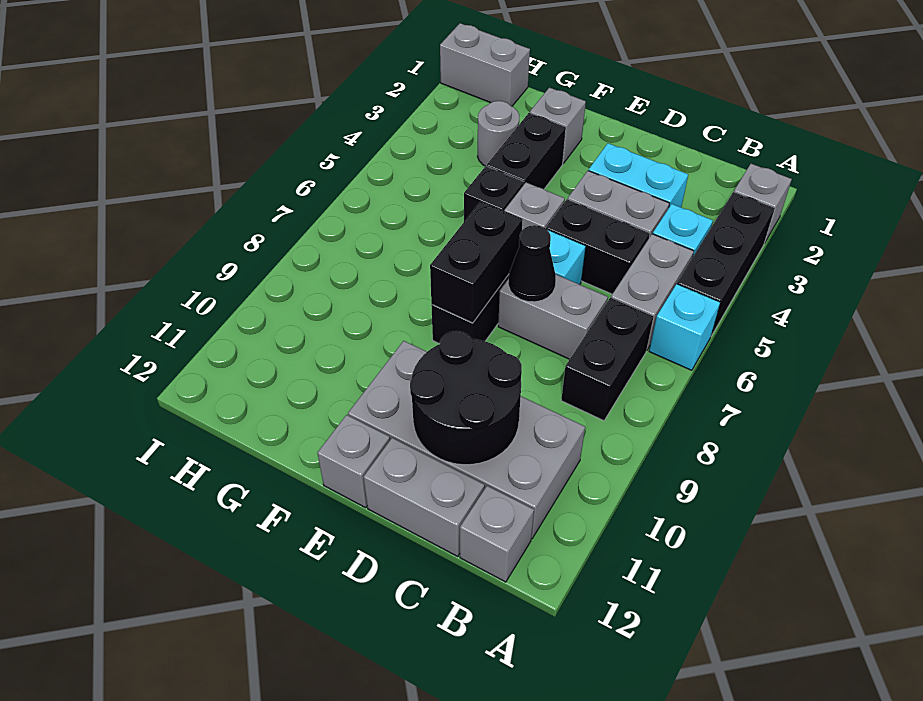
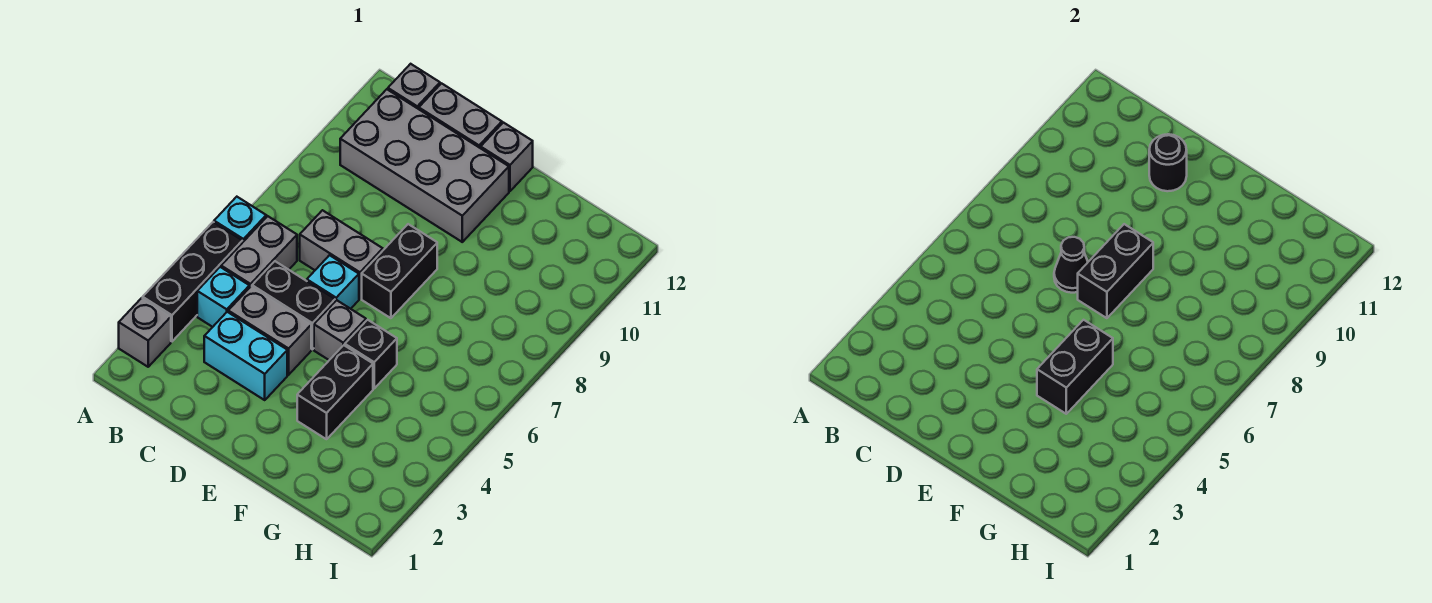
black brick B7:B8 level 1 -> black brick F4:F5 level 2
black round brick C10:D11 level 2 -> black round brick D11 level 2
grey brick F2 level 1 -> none
grey round brick G3 level 1 -> none
grey brick H1:I1 level 1 -> none

